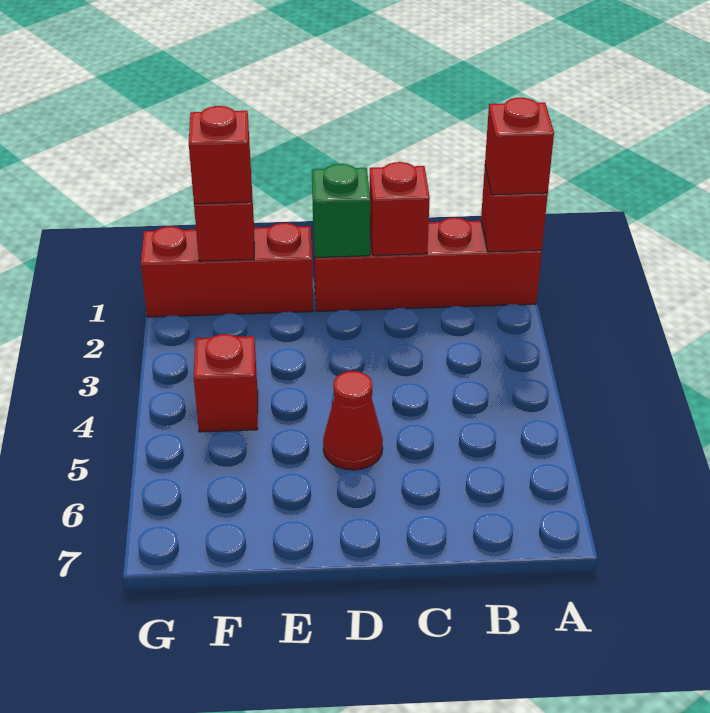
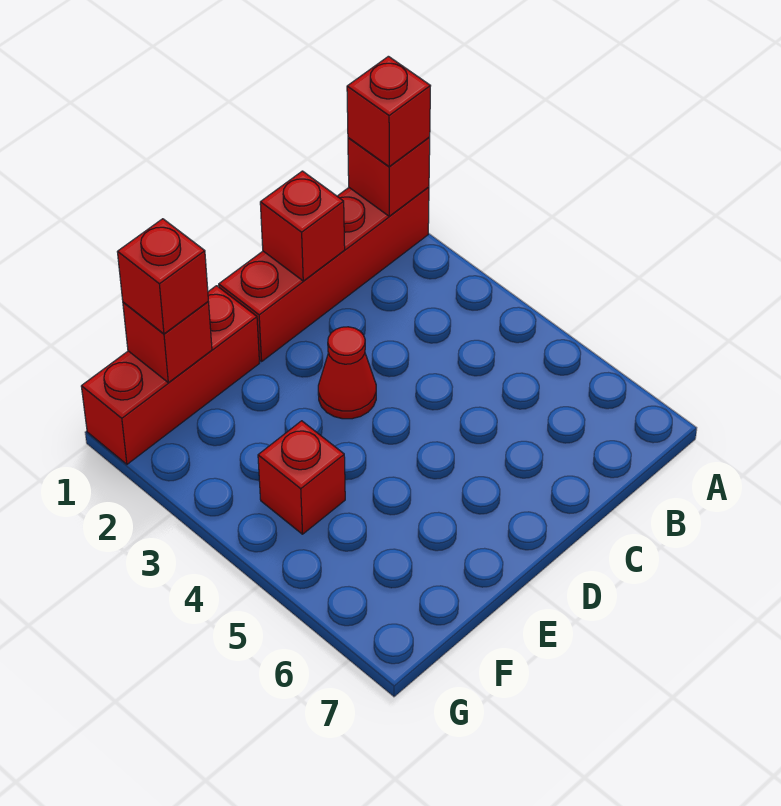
green brick D1 level 2 -> none
red cone D5 level 1 -> red cone D3 level 1

